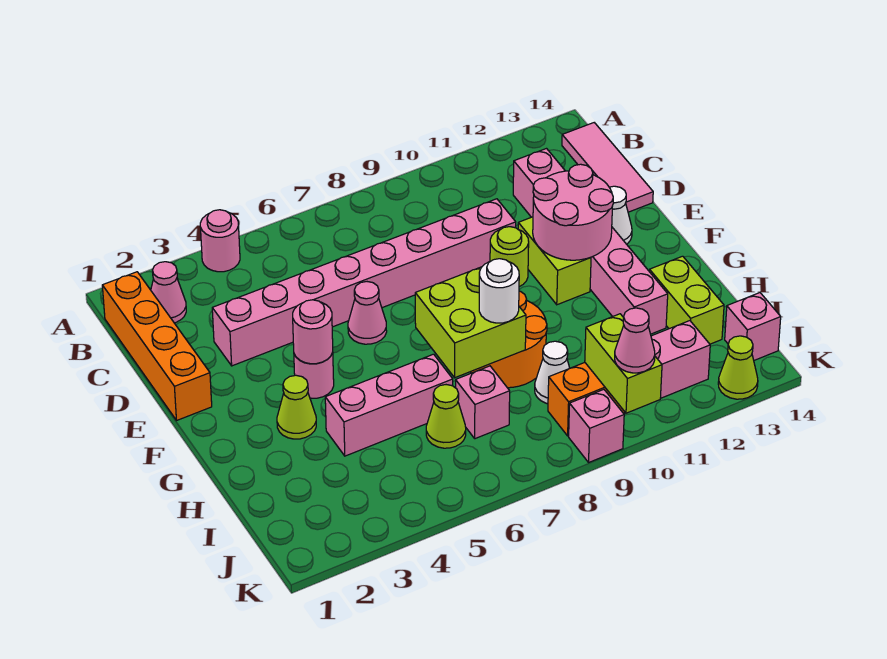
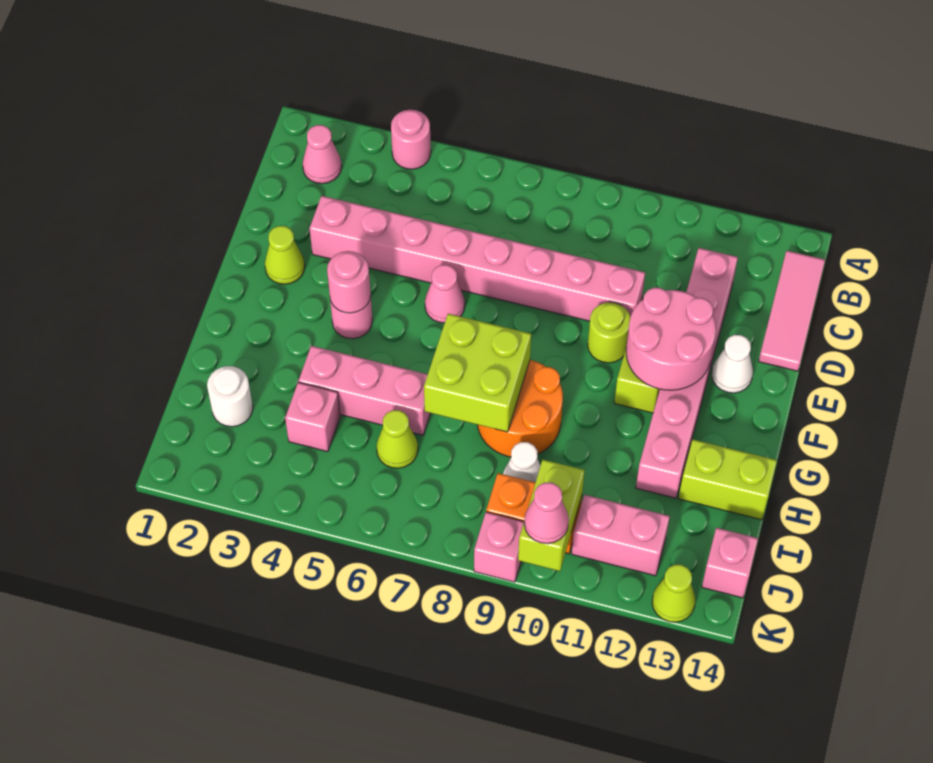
orange brick B1:E1 level 1 -> none
lime cone G3 level 1 -> lime cone E2 level 1
white round brick H8 level 3 -> white round brick I2 level 1
lime brick H13:I13 level 1 -> lime brick H13:H14 level 1
pink brick I7 level 1 -> pink brick I4 level 1

